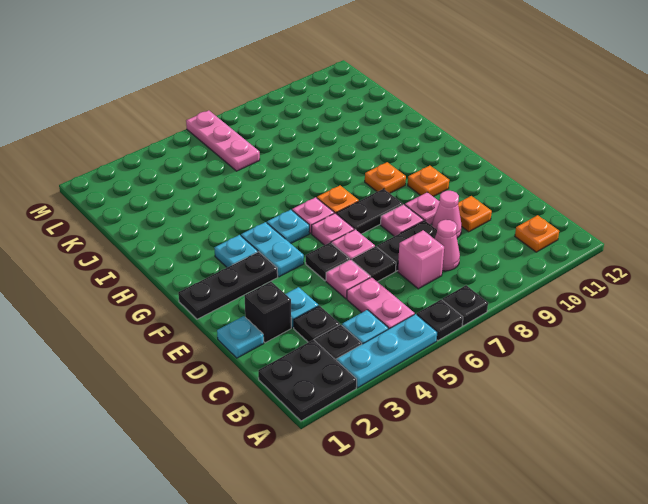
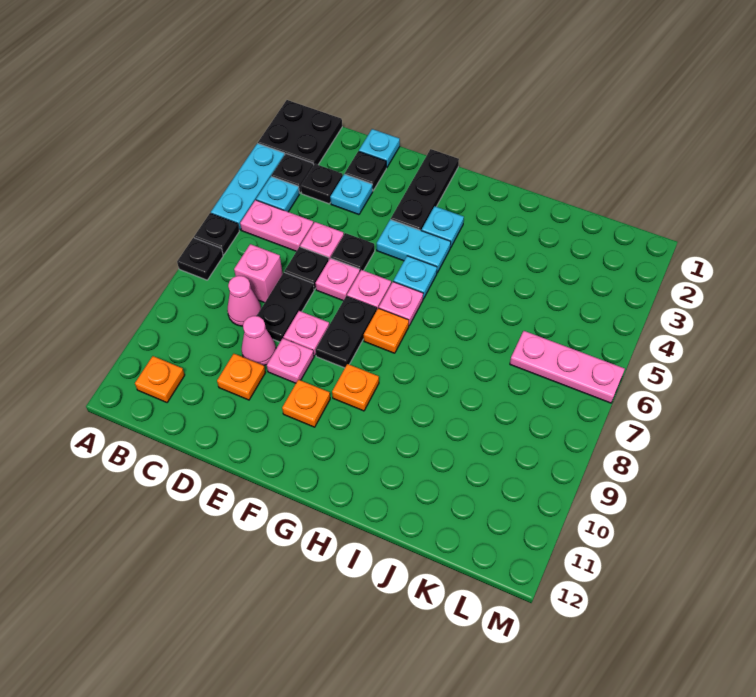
black brick D2 level 1 -> black plate D2 level 1

